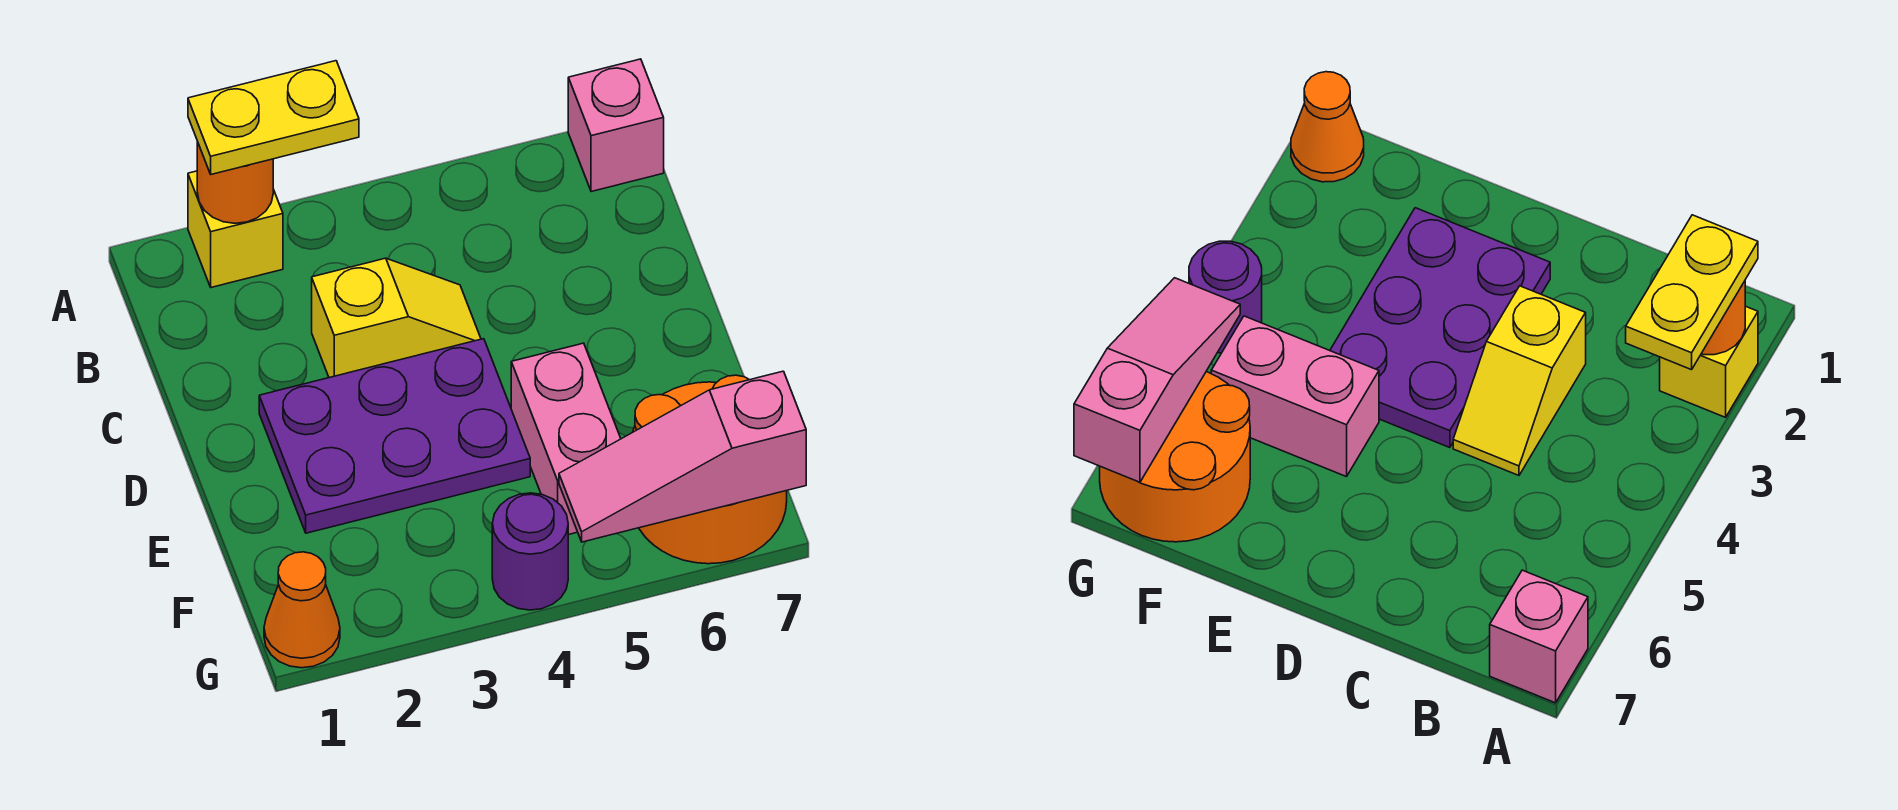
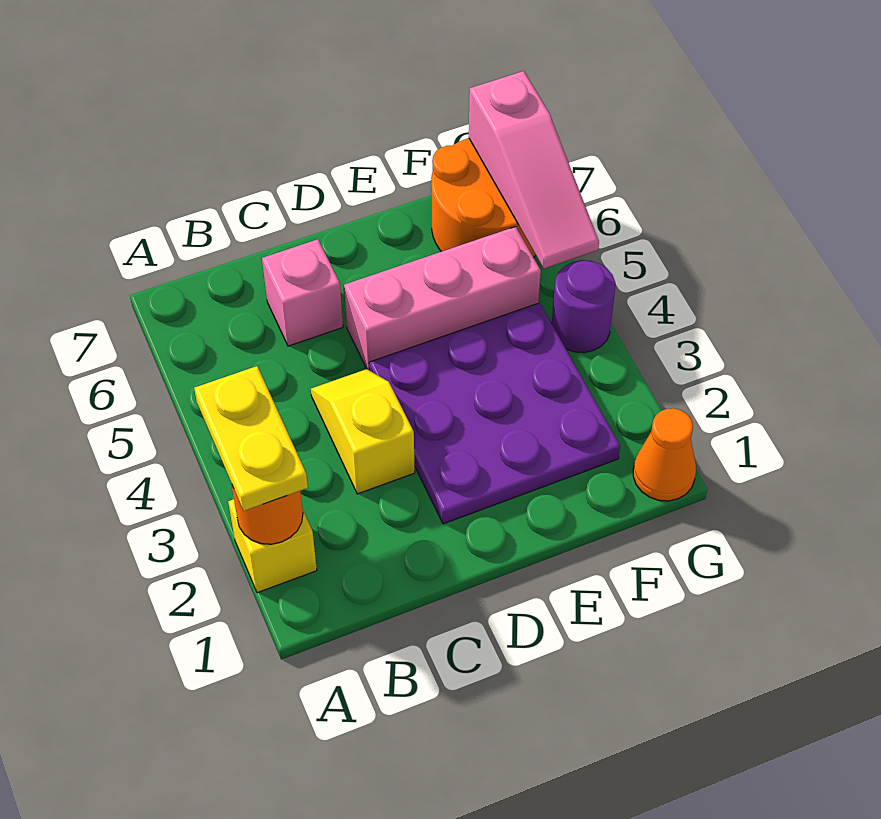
pink brick A7 level 1 -> pink brick C6 level 1
purple plate D2:E4 level 1 -> purple plate D2:F4 level 1
pink brick E5:F5 level 1 -> pink brick D5:F5 level 1

